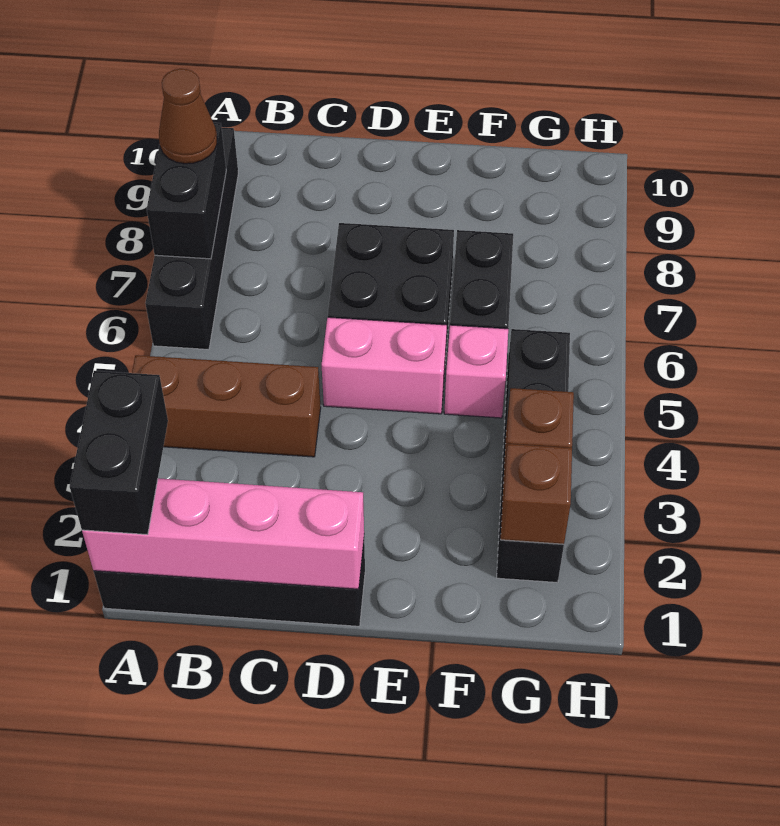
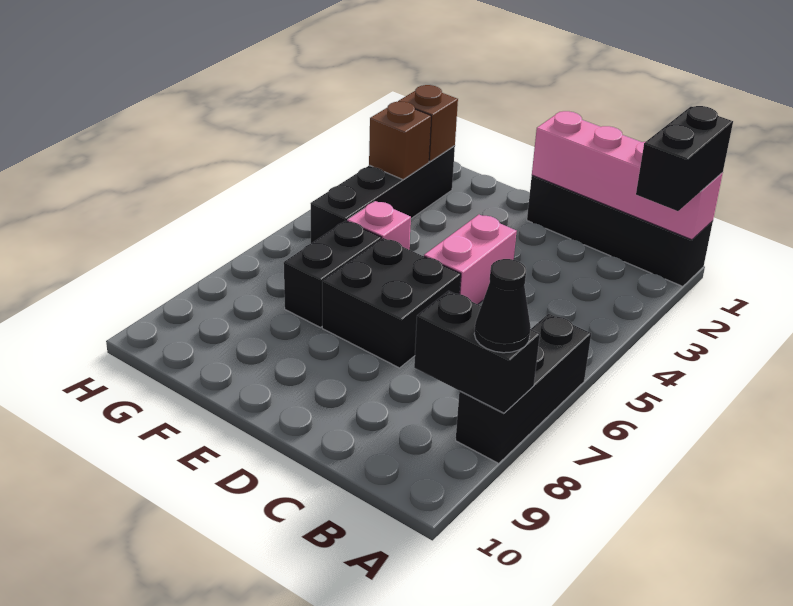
brown brick A4:C4 level 1 -> none
black brick A6:A9 level 1 -> black brick A6:A8 level 1
black brick A7:A8 level 2 -> black brick A8:B8 level 2
brown cone A8 level 3 -> black cone A8 level 3
pink brick D5:E5 level 1 -> pink brick D4:D5 level 1

